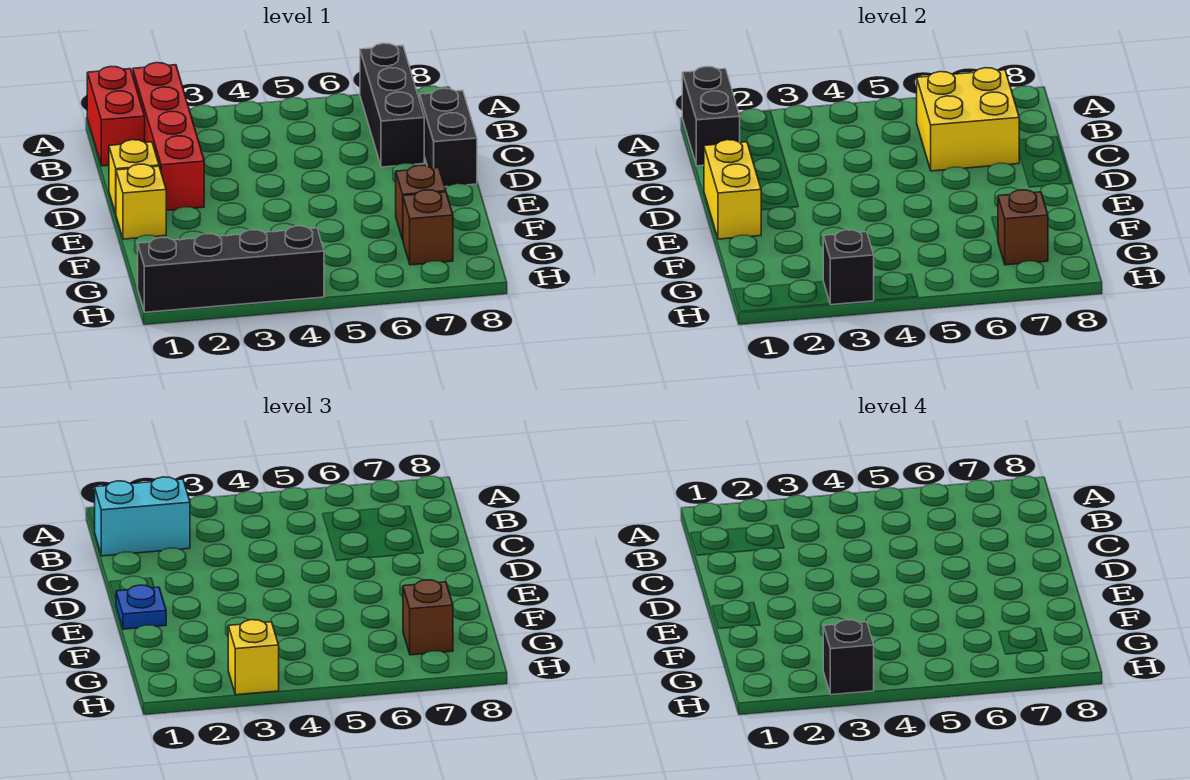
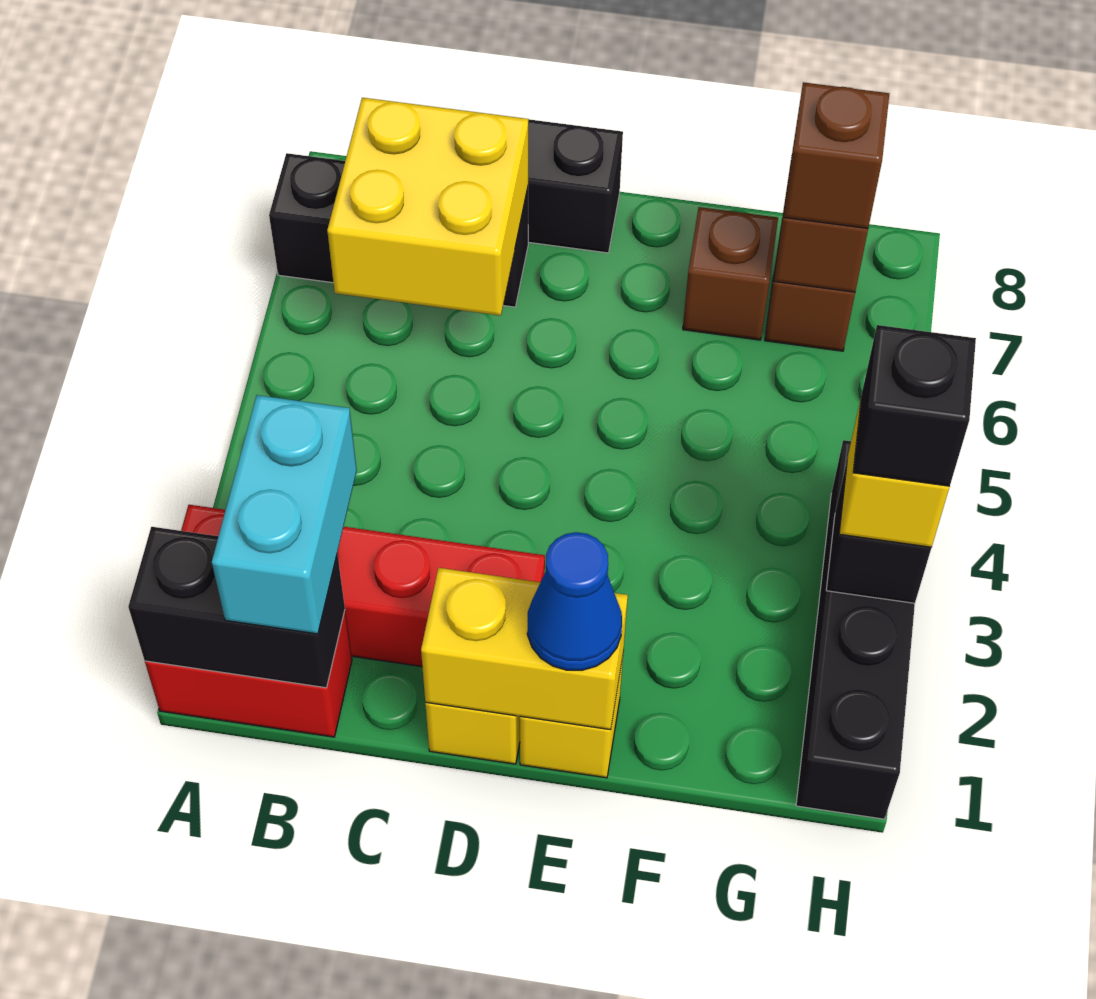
blue plate E1 level 3 -> blue cone E1 level 3

